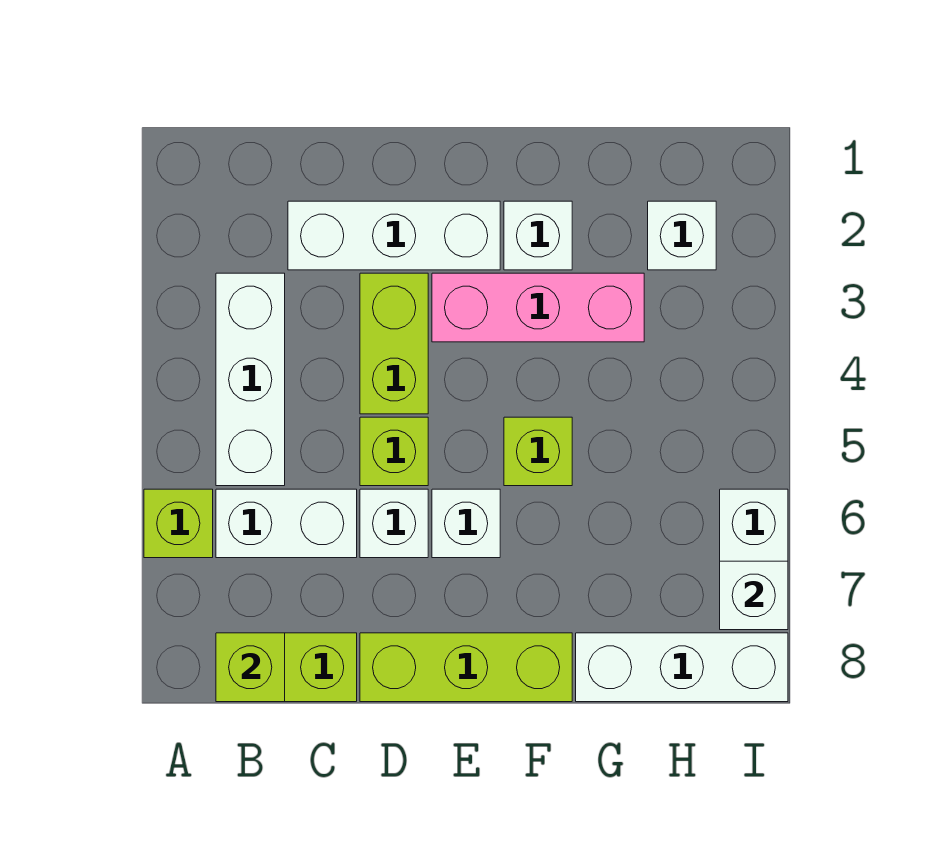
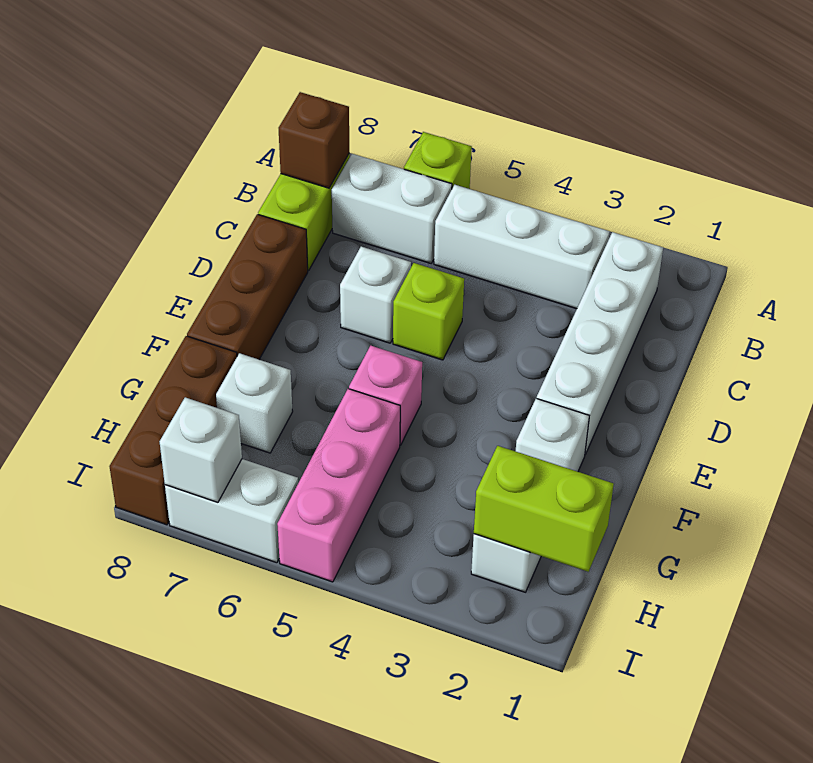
white brick B6:C6 level 1 -> white brick B6:B7 level 1
lime brick B8 level 2 -> brown brick B8 level 2
white brick C2:E2 level 1 -> white brick B2:E2 level 1
lime brick D3:D4 level 1 -> lime brick H1:H2 level 2
lime brick D8:F8 level 1 -> brown brick D8:F8 level 1
pink brick E3:G3 level 1 -> pink brick G5:I5 level 1
white brick E6 level 1 -> white brick G7 level 1
lime brick F5 level 1 -> pink brick F5 level 1
white brick G8:I8 level 1 -> brown brick G8:I8 level 1

